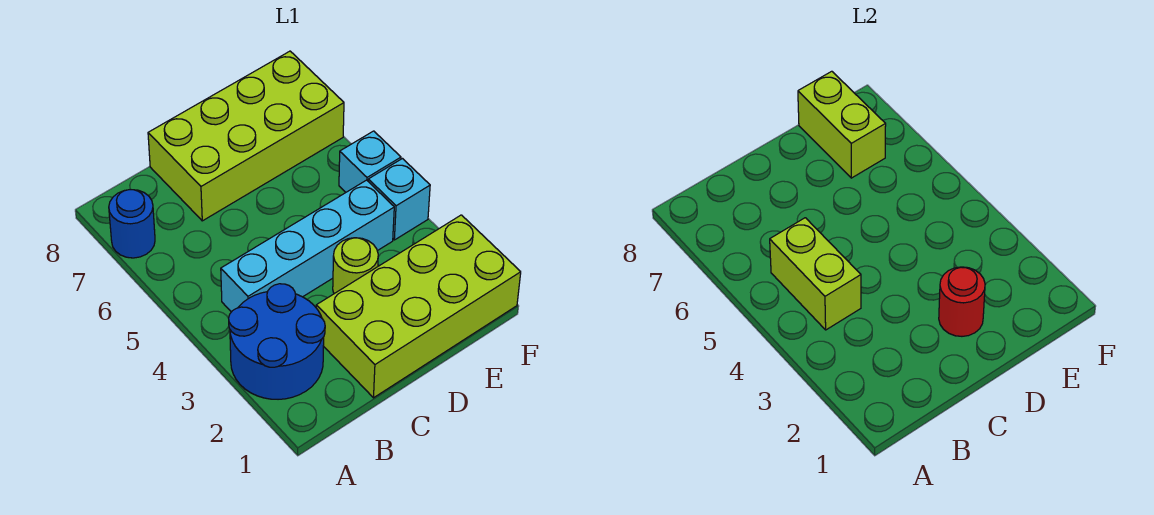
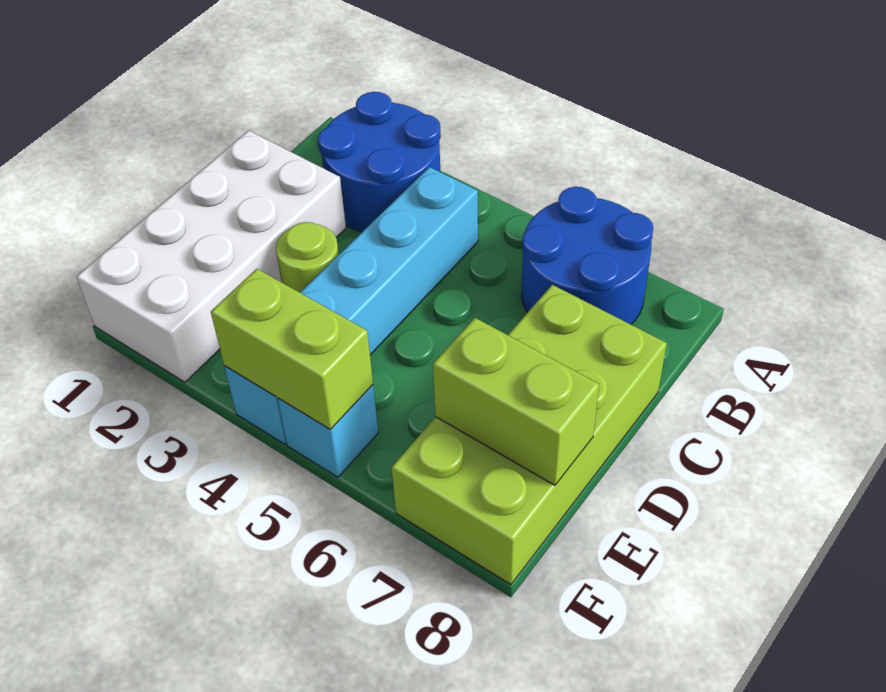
blue round brick A7 level 1 -> blue round brick A6:B7 level 1
lime brick B4:B5 level 2 -> lime brick F4:F5 level 2
lime brick C1:F2 level 1 -> white brick C1:F2 level 1
red round brick D2 level 2 -> none

